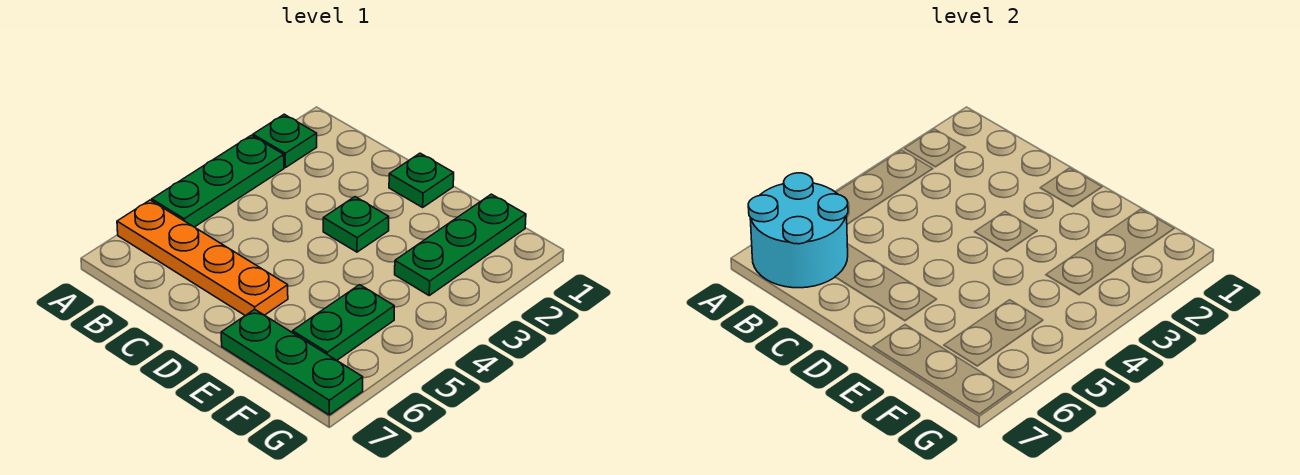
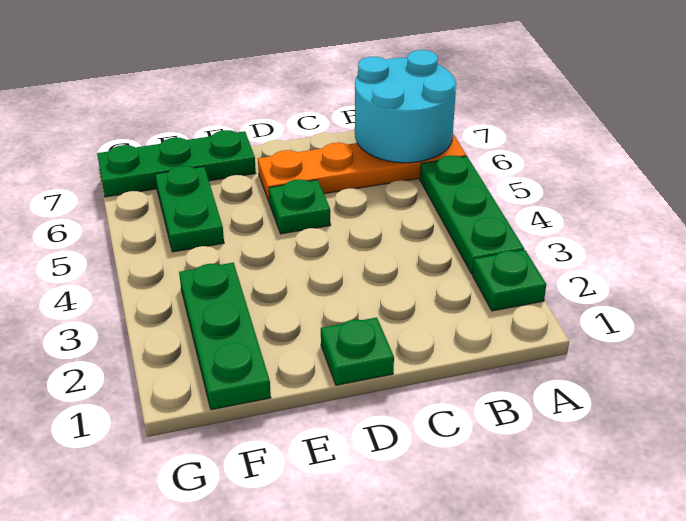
green plate D3 level 1 -> green plate D5 level 1

